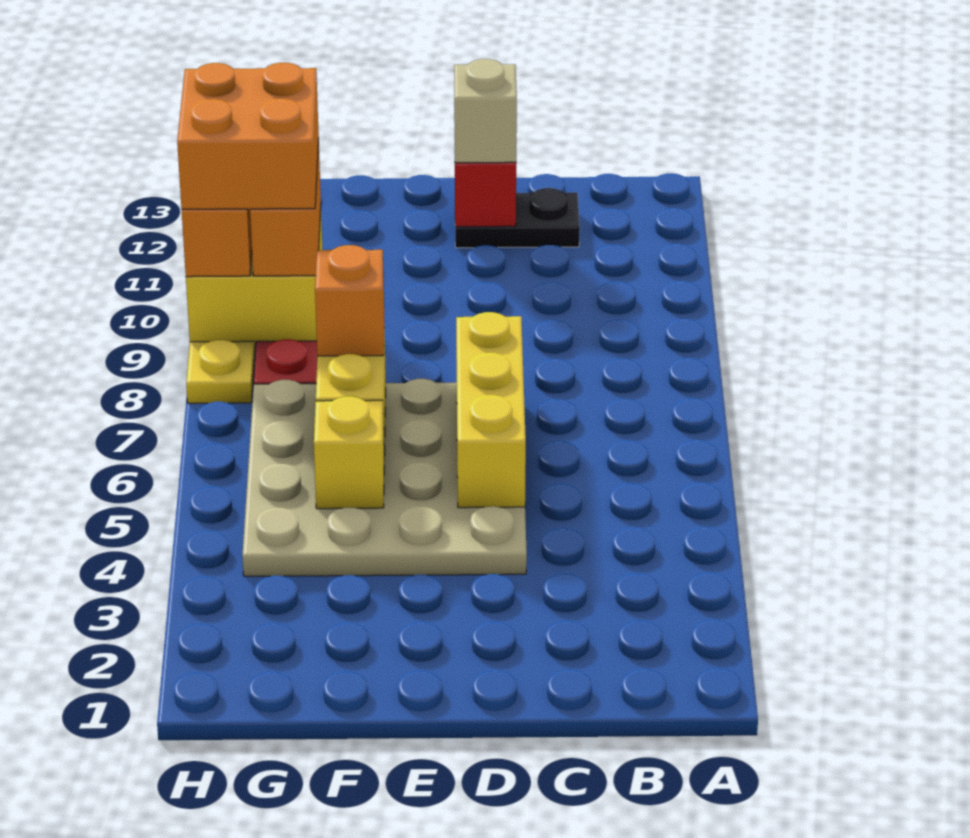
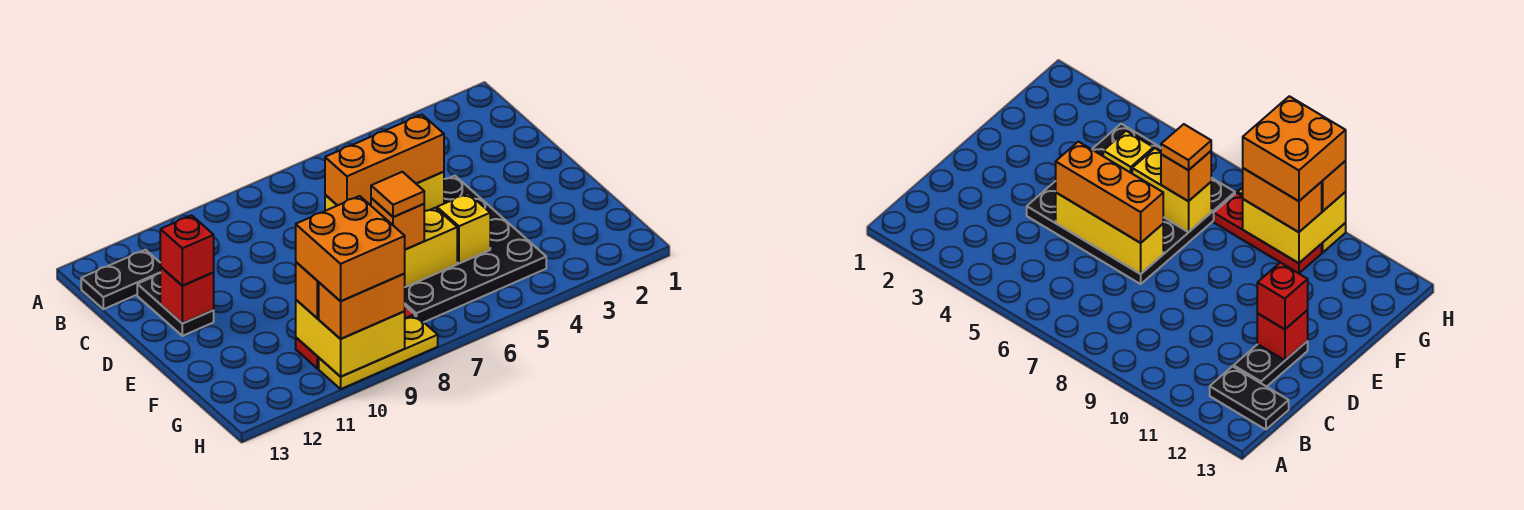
none -> black plate B12:B13 level 1
tan plate D4:G7 level 1 -> black plate D4:G7 level 1
none -> orange brick D5:D7 level 3
tan brick D12 level 3 -> red brick D12 level 3
none -> orange tile F7 level 4

